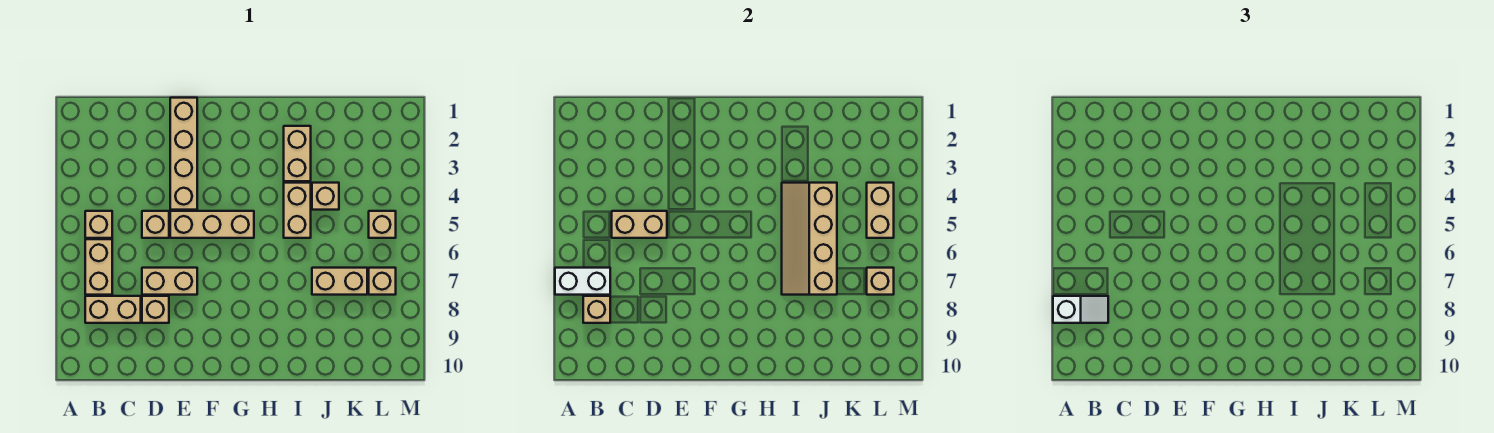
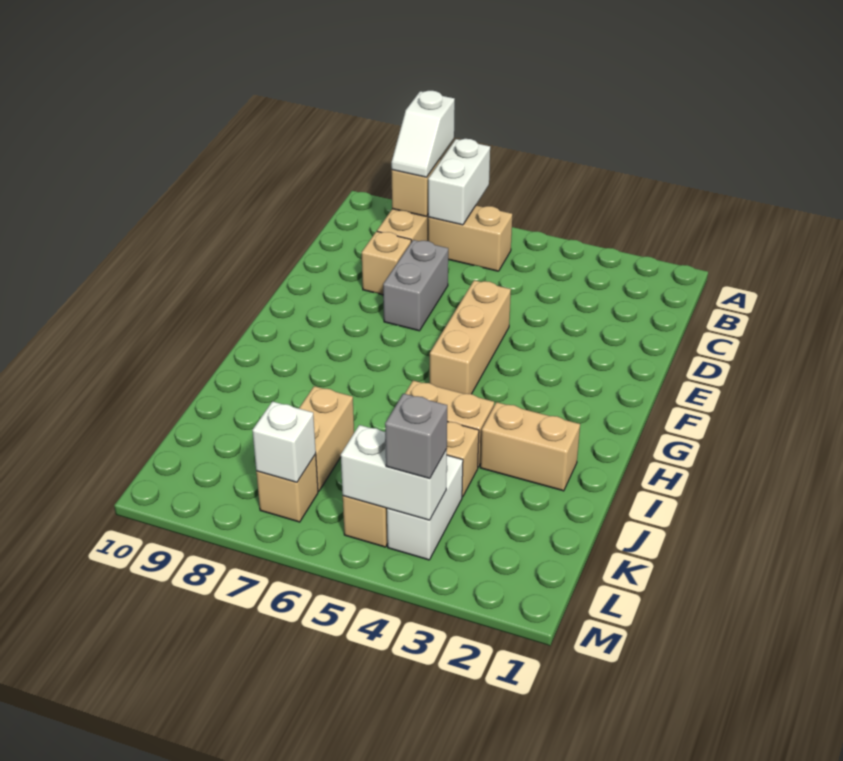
tan brick B5 level 1 -> none
tan brick C5:D5 level 2 -> none
tan brick D5 level 1 -> none
tan brick D7:E7 level 1 -> grey brick D7:E7 level 1
tan brick E1:E4 level 1 -> none
tan slope I4:J7 level 2 top J -> none
none -> white brick K4:L4 level 1
tan brick L4:L5 level 2 -> white brick L4:L5 level 2
none -> grey brick L4 level 3
tan brick L7 level 2 -> white brick L7 level 2

